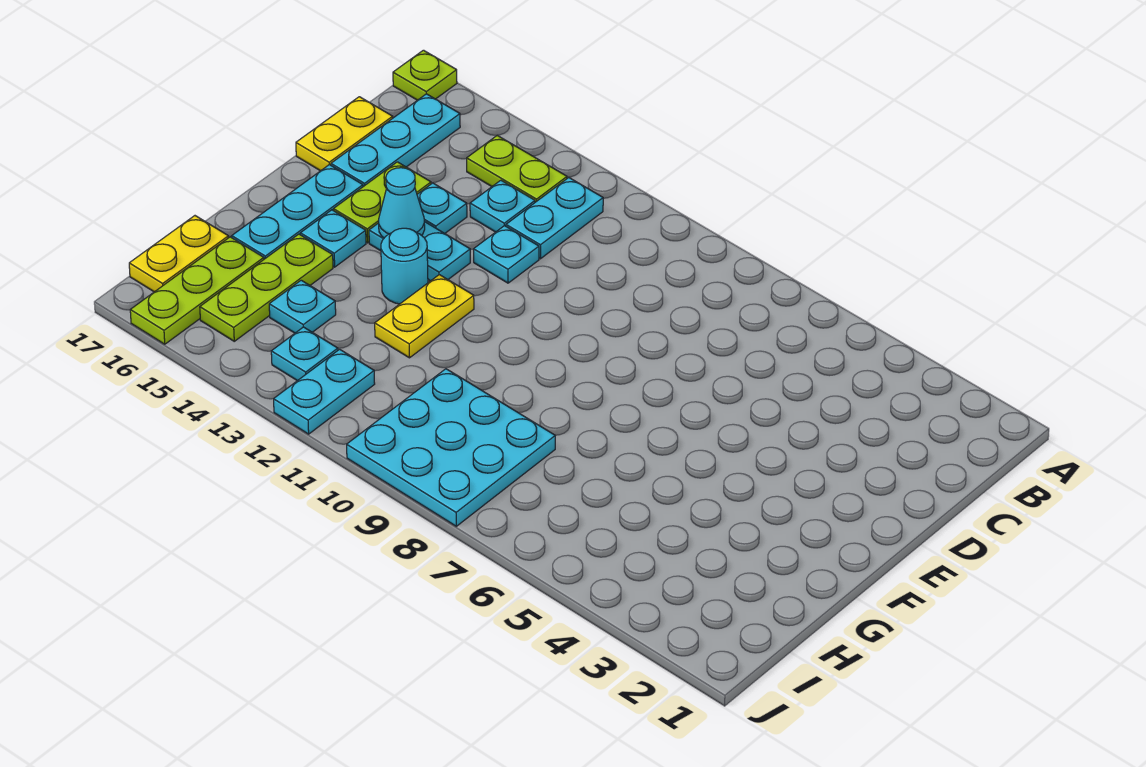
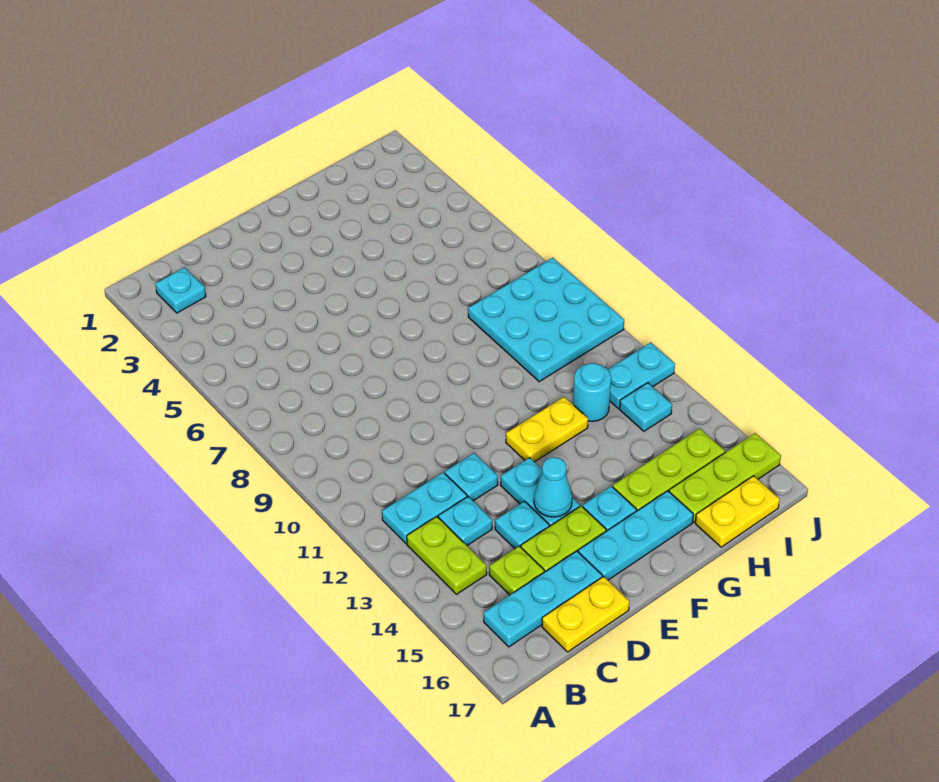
lime plate A17 level 1 -> lime plate C15 level 1
cyan round brick F13 level 1 -> cyan round brick H12 level 1
cyan plate H14 level 1 -> cyan plate B2 level 1

